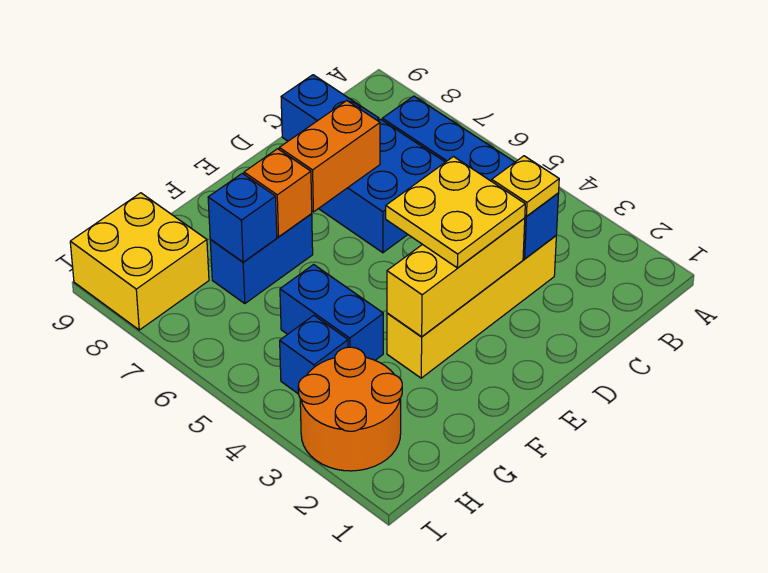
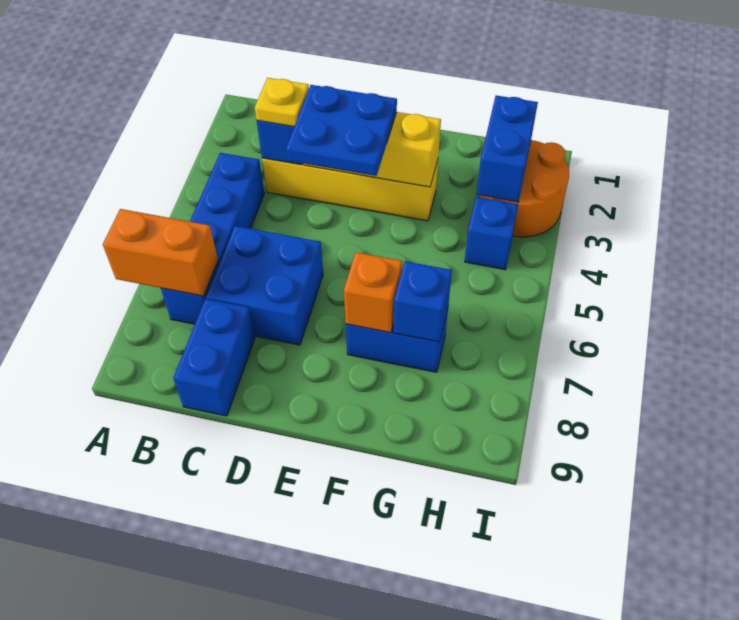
yellow plate D3:E4 level 3 -> blue plate D3:E4 level 3
orange brick D7:E7 level 2 -> orange brick A7:B7 level 2
blue brick G4:G5 level 1 -> blue brick H2:H3 level 2
yellow brick H8:I9 level 1 -> none

